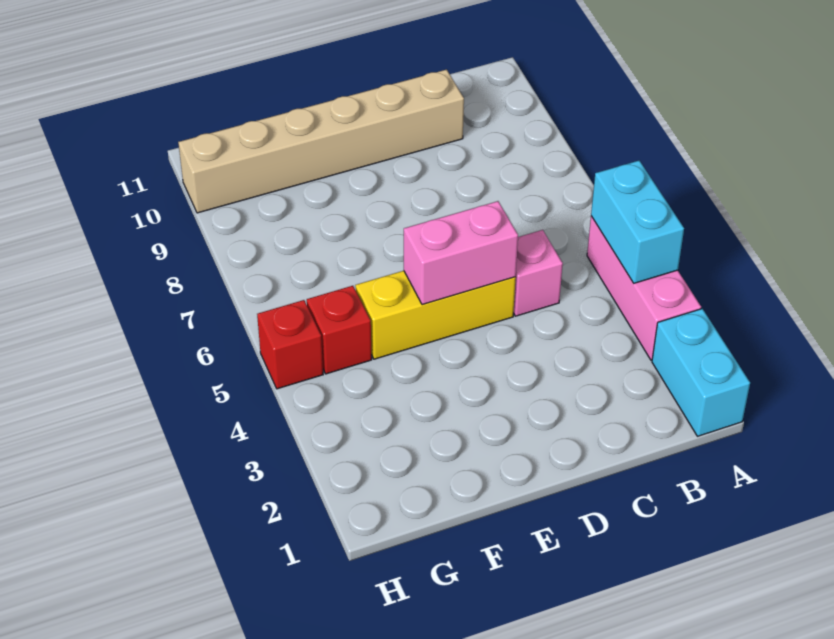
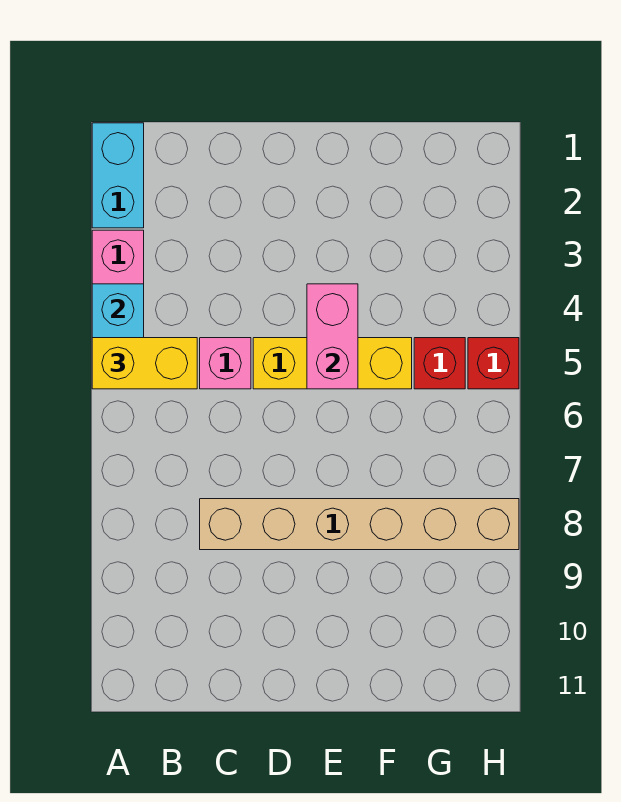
none -> yellow brick A5:B5 level 3
tan brick C10:H10 level 1 -> tan brick C8:H8 level 1
pink brick D5:E5 level 2 -> pink brick E4:E5 level 2

